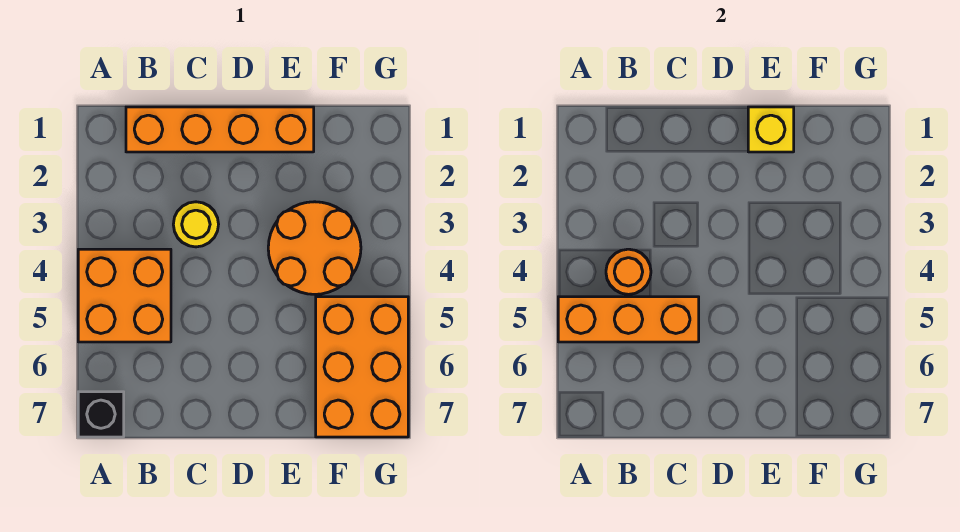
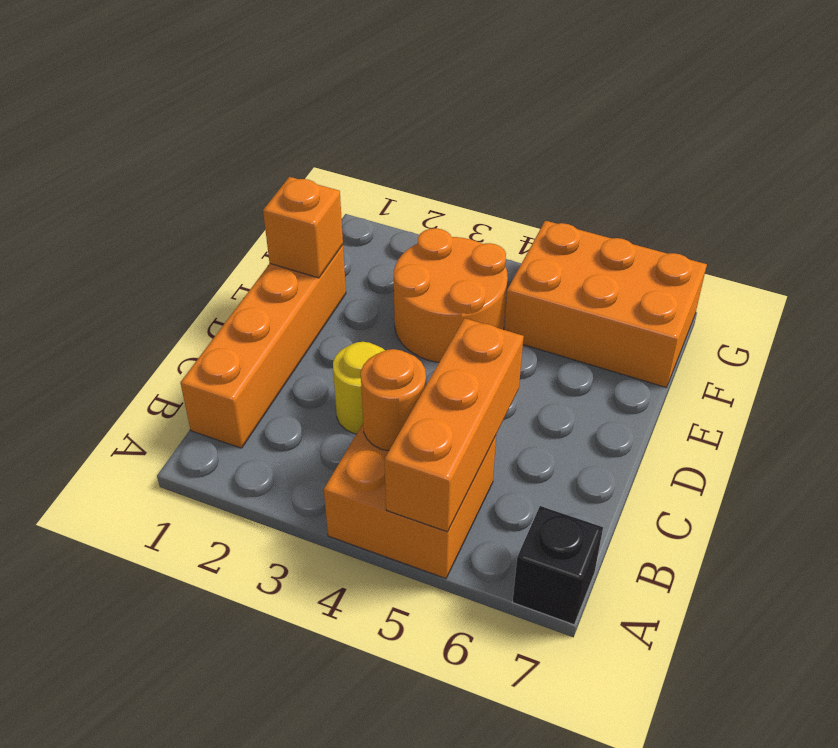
yellow brick E1 level 2 -> orange brick E1 level 2

